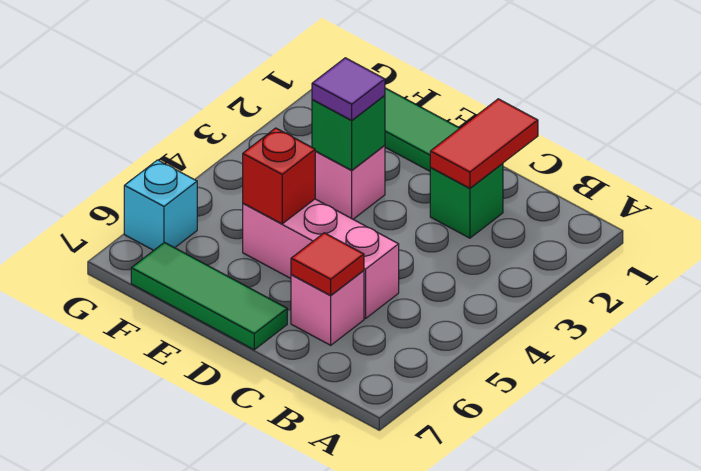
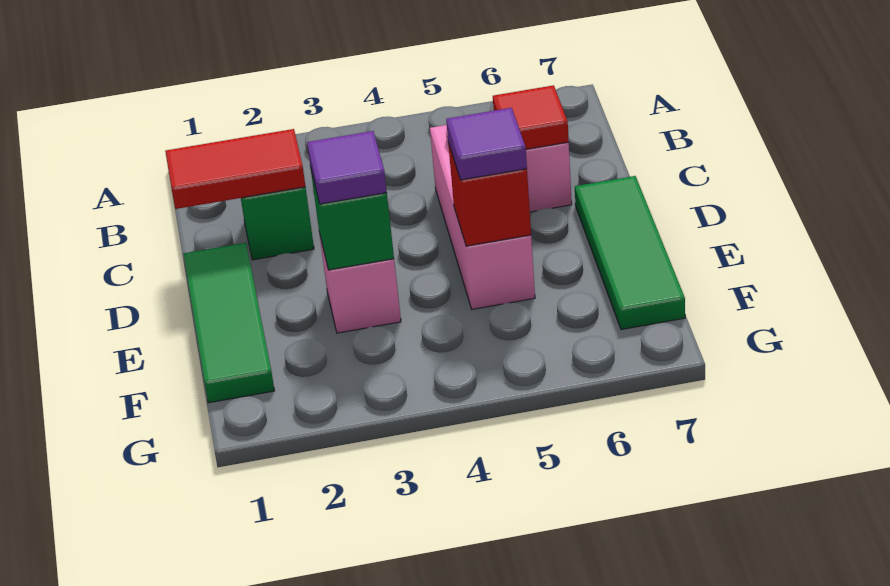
none -> purple tile E5 level 3
cyan brick G6 level 1 -> none

